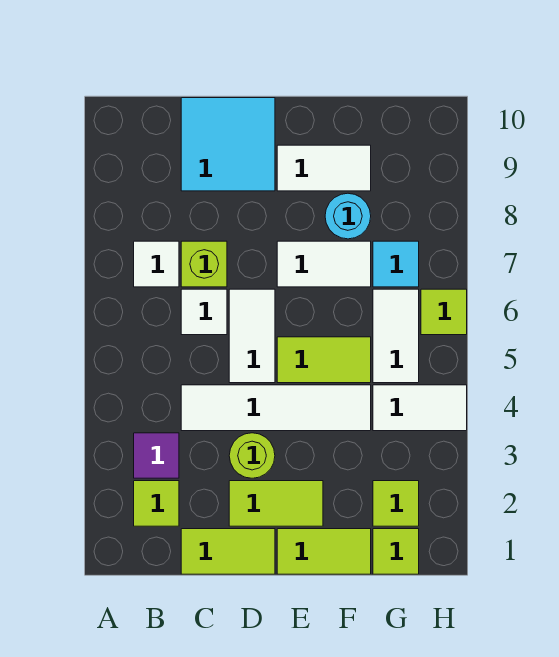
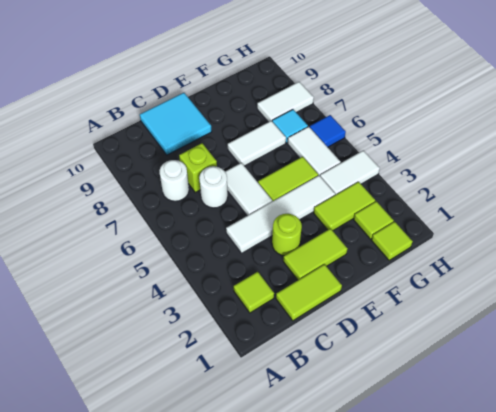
purple tile B3 level 1 -> none
white tile B7 level 1 -> white round brick B7 level 1
white tile C6 level 1 -> white round brick C6 level 1
lime tile E1:F1 level 1 -> lime tile F3:G3 level 1
white tile E9:F9 level 1 -> white tile G8:H8 level 1
cyan round brick F8 level 1 -> none
lime tile H6 level 1 -> blue tile H6 level 1

